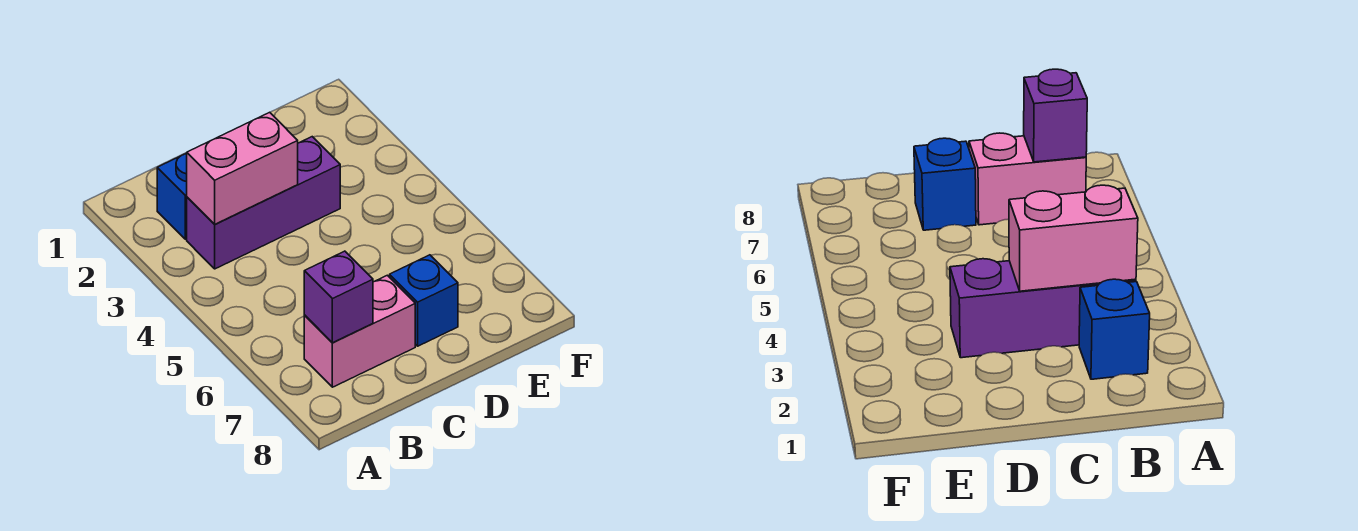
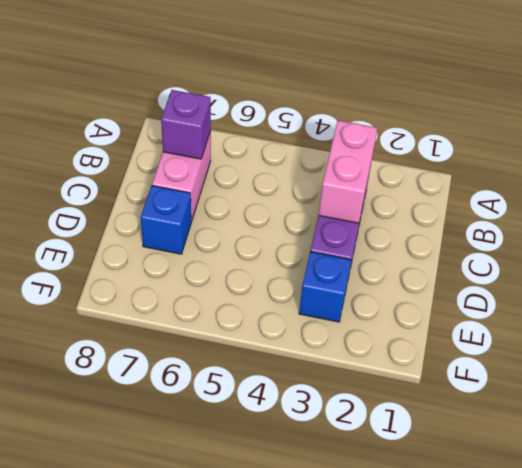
blue brick B2 level 1 -> blue brick E3 level 1

